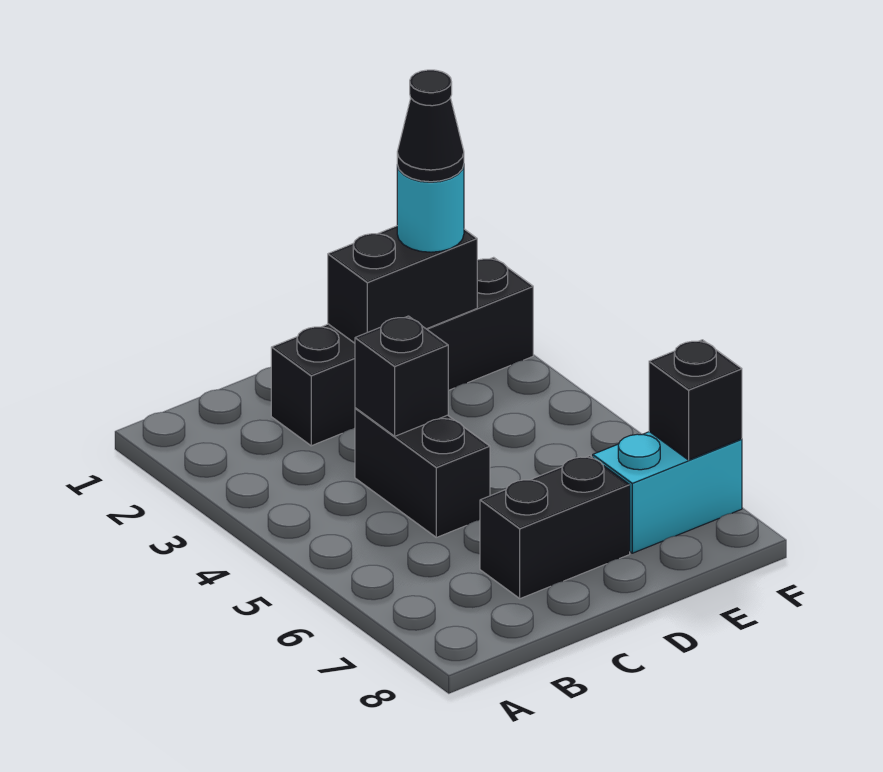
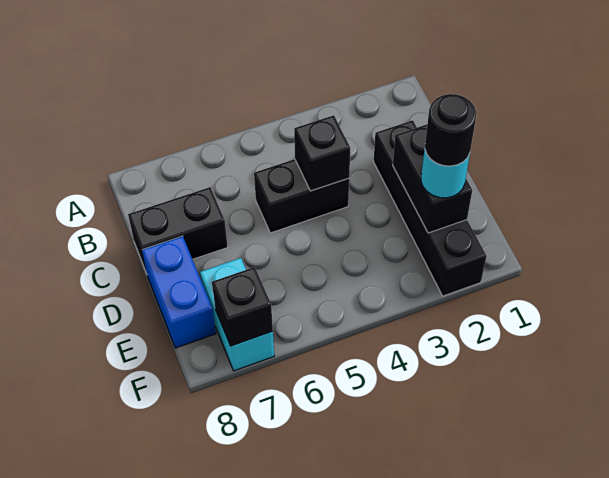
black brick C7:D7 level 1 -> black brick C7:C8 level 1
none -> blue brick D8:E8 level 1
black cone E2 level 4 -> black round brick E2 level 4

